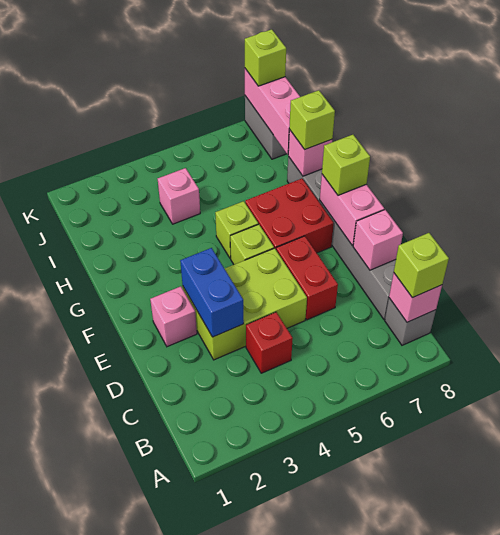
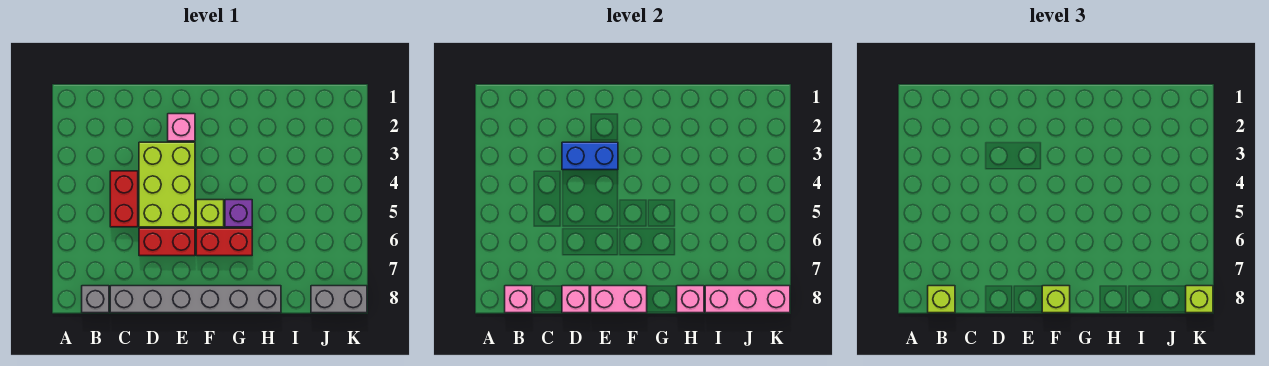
red brick C4 level 1 -> red brick C4:C5 level 1
red brick F6:G7 level 1 -> red brick F6:G6 level 1
lime brick G5 level 1 -> purple brick G5 level 1
lime brick H8 level 3 -> none
pink brick I4 level 1 -> none

